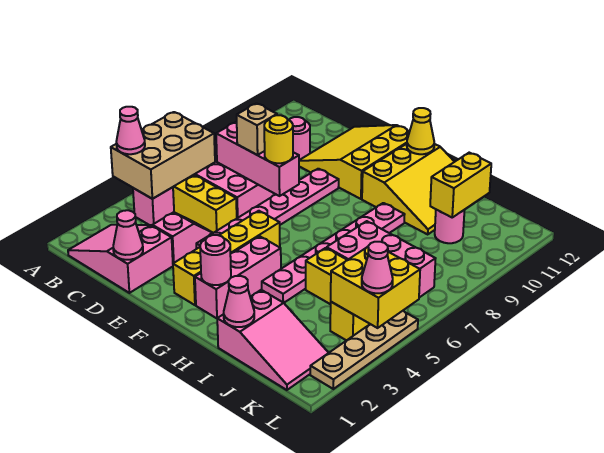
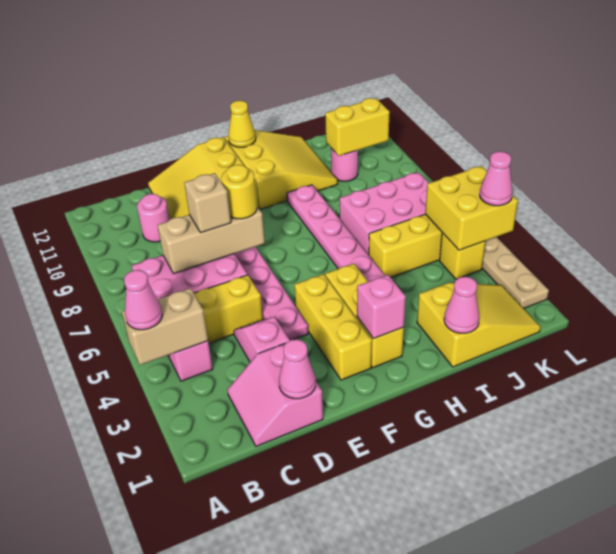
tan brick A4:B6 level 2 -> tan brick A4:B4 level 2
pink slope B1:D2 level 1 top D -> pink slope C1:D2 level 1 top D
pink brick C7:E7 level 2 -> tan brick C7:E7 level 2
yellow brick F2:F5 level 1 -> yellow brick F2:F4 level 1
pink brick G2:G4 level 1 -> yellow brick G2:G4 level 1
pink round brick G2 level 2 -> pink brick G2 level 2
pink slope I1:K2 level 1 top I -> yellow slope I1:K2 level 1 top I
yellow brick J10:J11 level 2 -> yellow brick J10:K10 level 2

